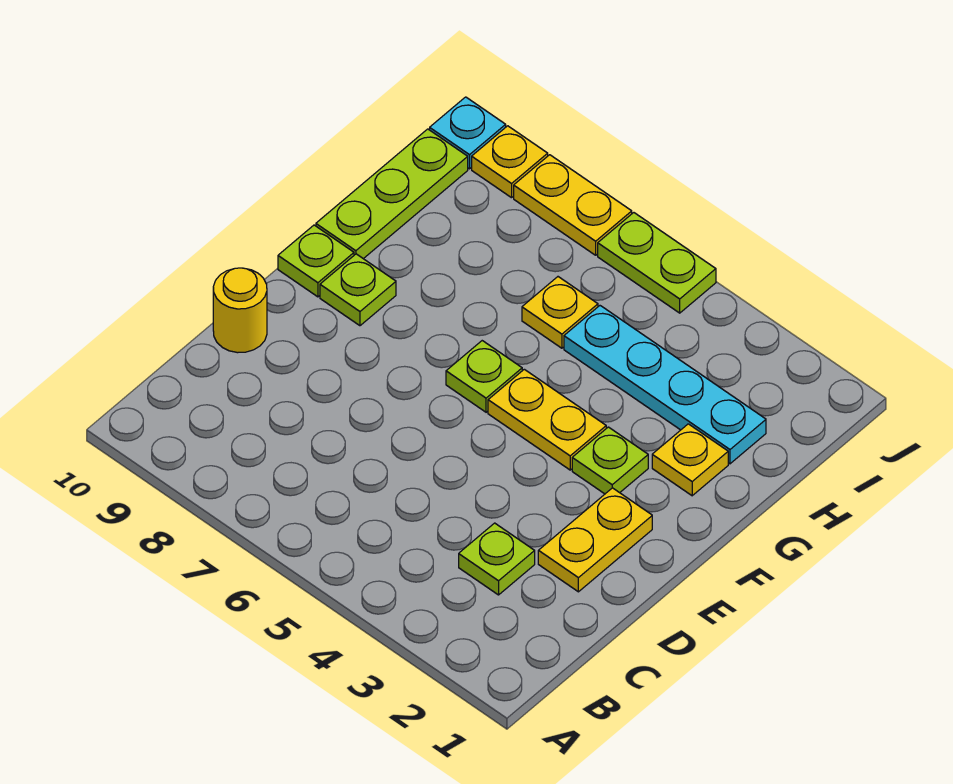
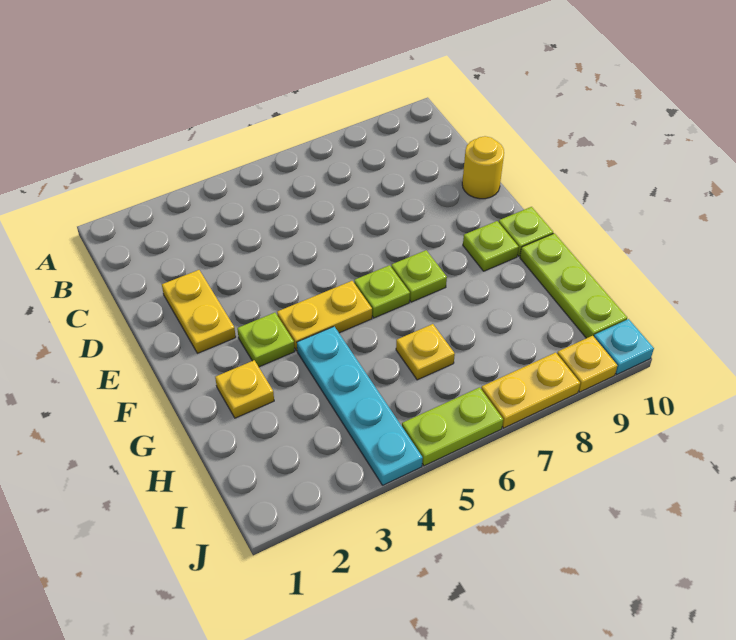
lime plate C3 level 1 -> lime plate F7 level 1
cyan plate H2:H5 level 1 -> cyan plate G4:J4 level 1

